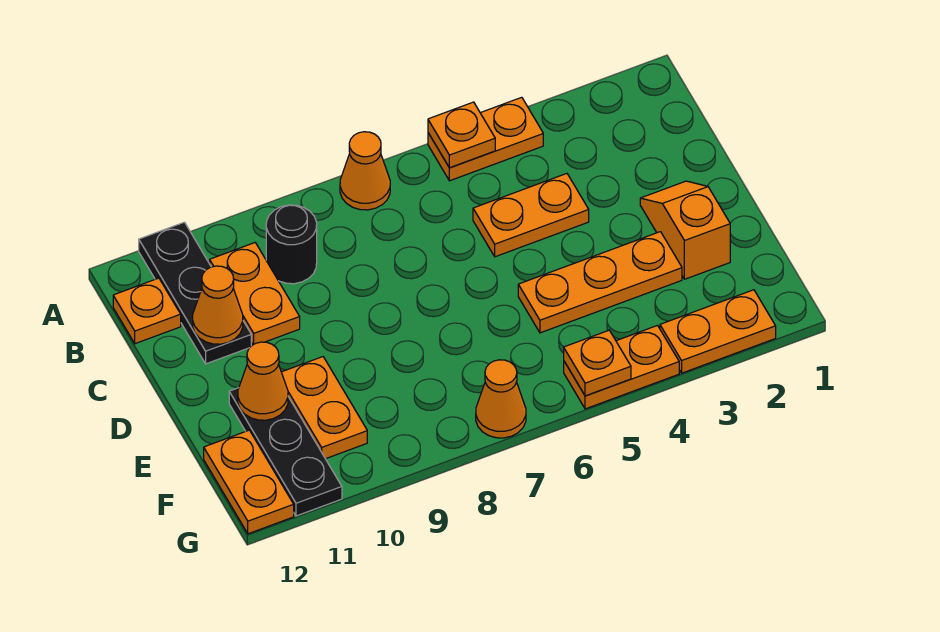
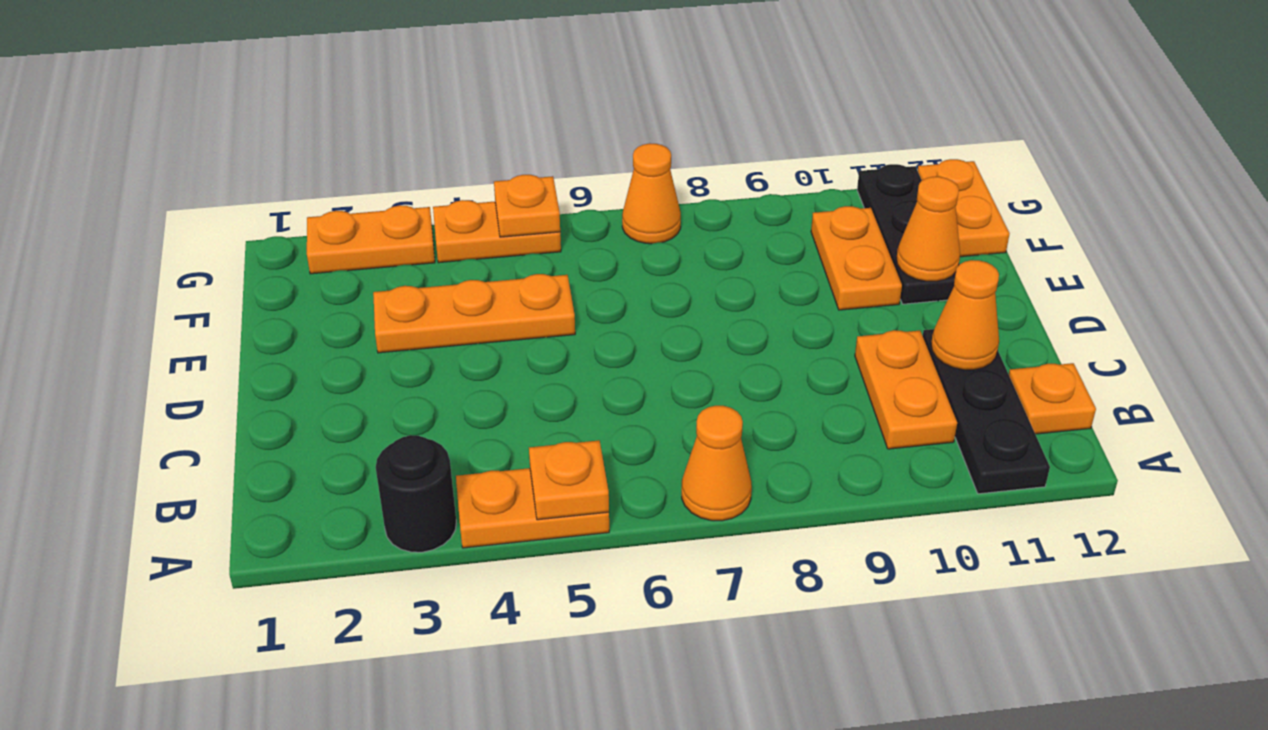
black round brick B9 level 1 -> black round brick A3 level 1
orange plate C4:C5 level 1 -> none
orange slope D2:E2 level 1 top E -> none

